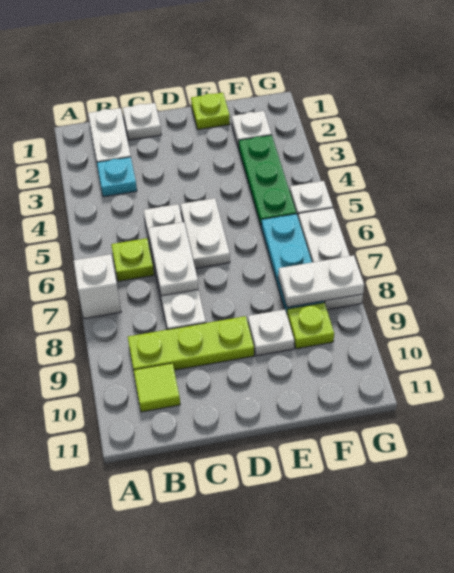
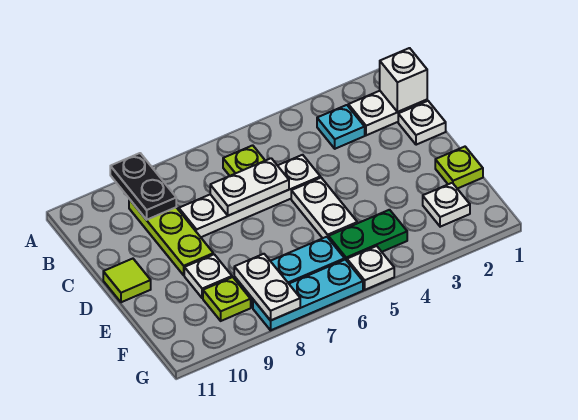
white brick A7 level 1 -> white brick B1 level 2
none -> black plate A9:B9 level 2
lime tile B10 level 1 -> lime tile D11 level 1
white plate D5:D6 level 1 -> white plate D5:E5 level 1
green plate F3:F5 level 1 -> green plate F4:F5 level 1
white plate G6:G8 level 1 -> cyan plate G6:G8 level 1

